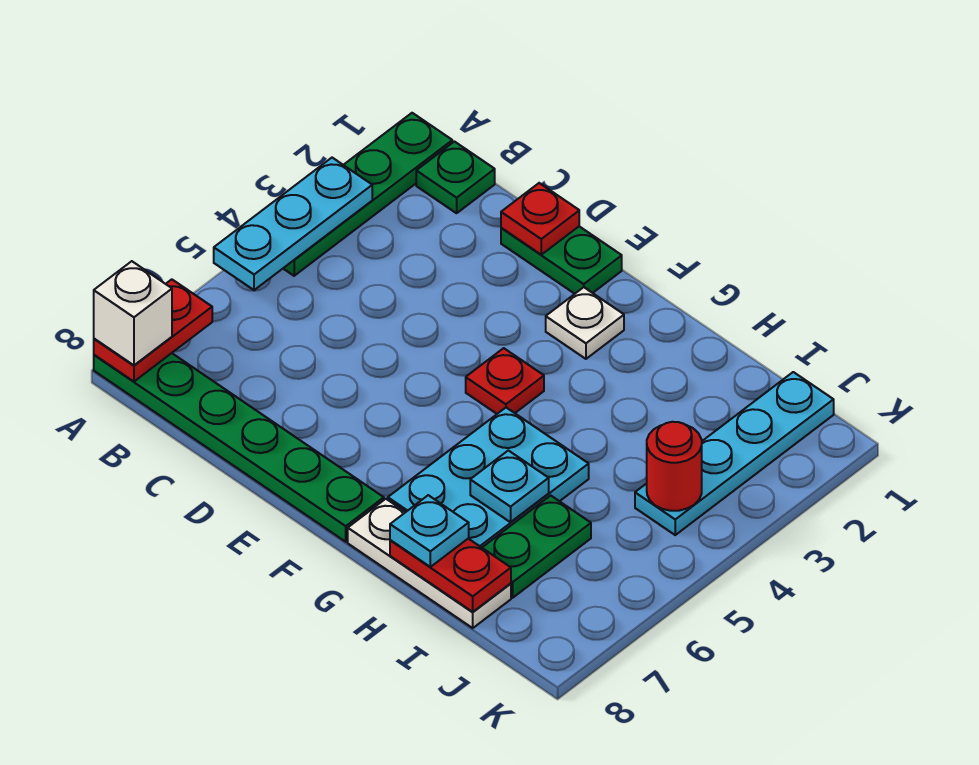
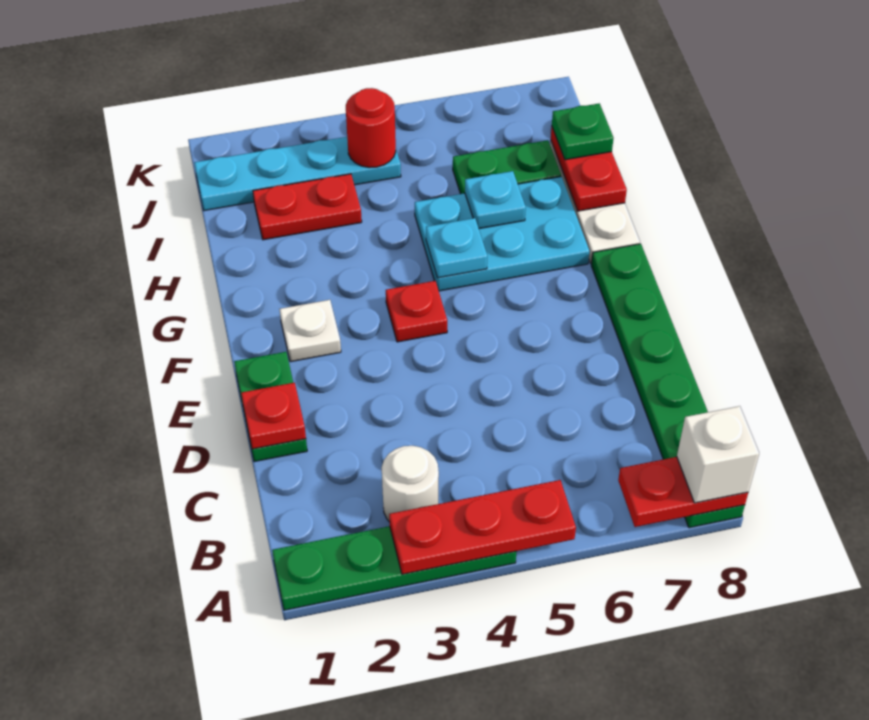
cyan plate A3:A5 level 2 -> red plate A3:A5 level 2
green plate B1 level 1 -> green plate I8 level 3
none -> white round brick B3 level 1
cyan plate H8 level 3 -> cyan plate G5 level 2
none -> red plate I2:I3 level 1

